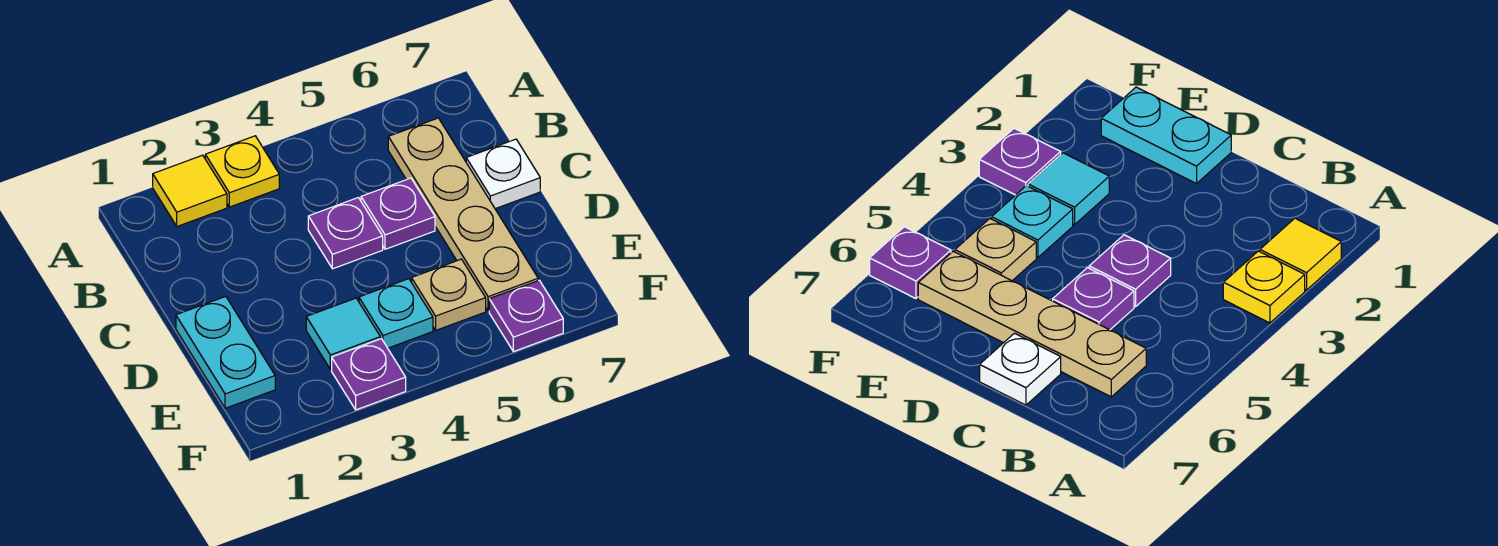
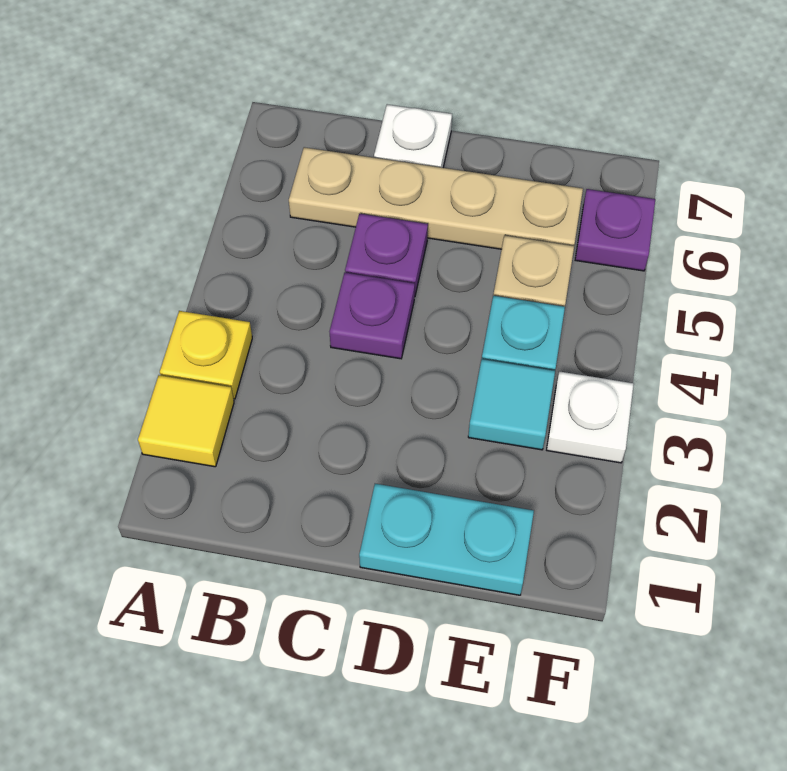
purple plate F3 level 1 -> white plate F3 level 1

